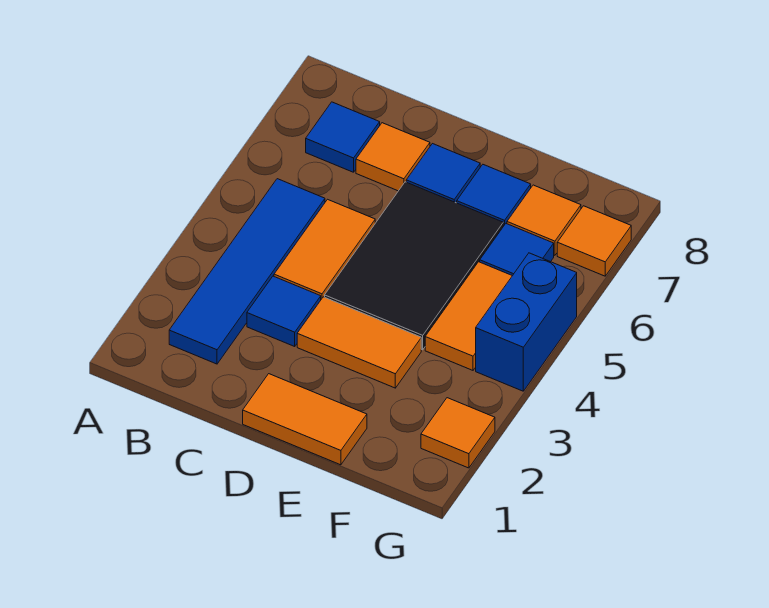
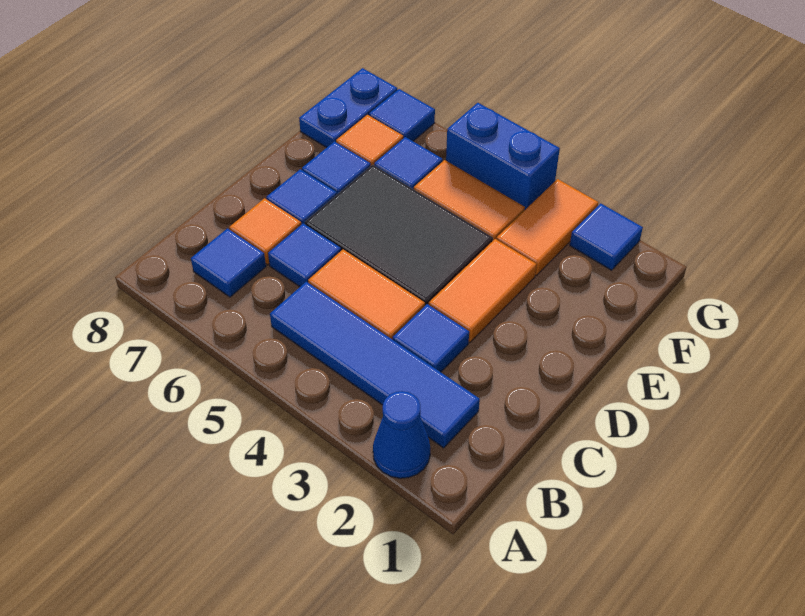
none -> blue cone A2 level 1
none -> blue tile C6 level 1
orange tile D1:E1 level 1 -> orange tile F3:G3 level 1
none -> blue plate F8:G8 level 1
orange tile G2 level 1 -> blue tile G2 level 1
orange tile G7 level 1 -> blue tile G7 level 1

